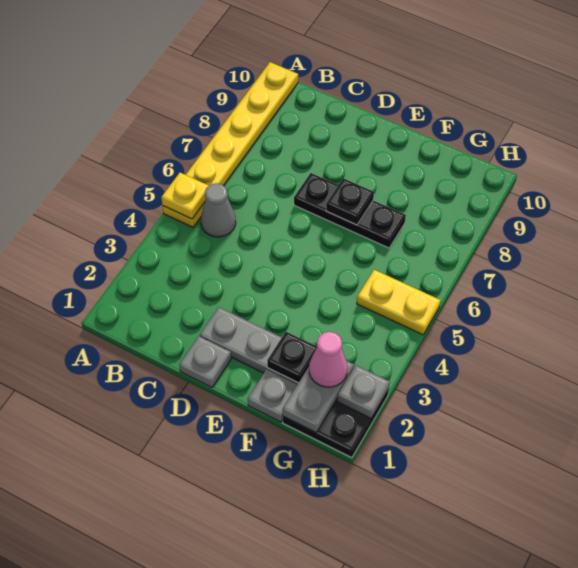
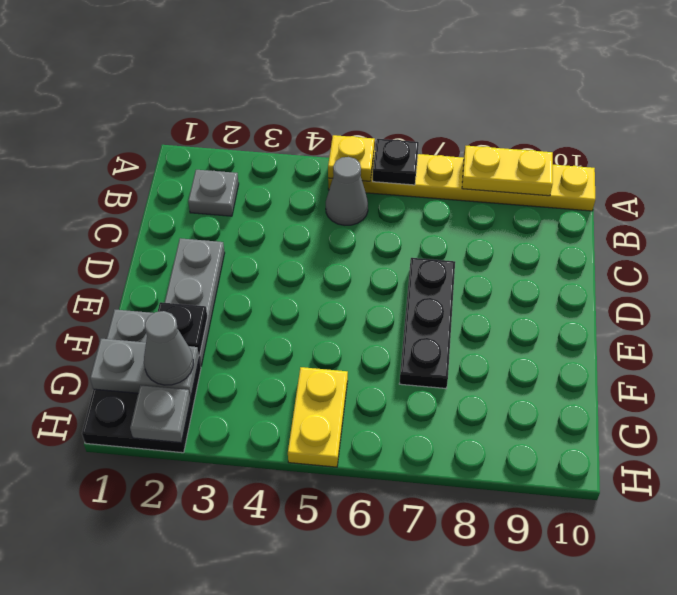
none -> yellow plate A8:A9 level 2
grey plate D1 level 1 -> grey plate B2 level 1
black plate E7 level 2 -> black plate A6 level 2
pink cone G2 level 3 -> grey cone G2 level 3

